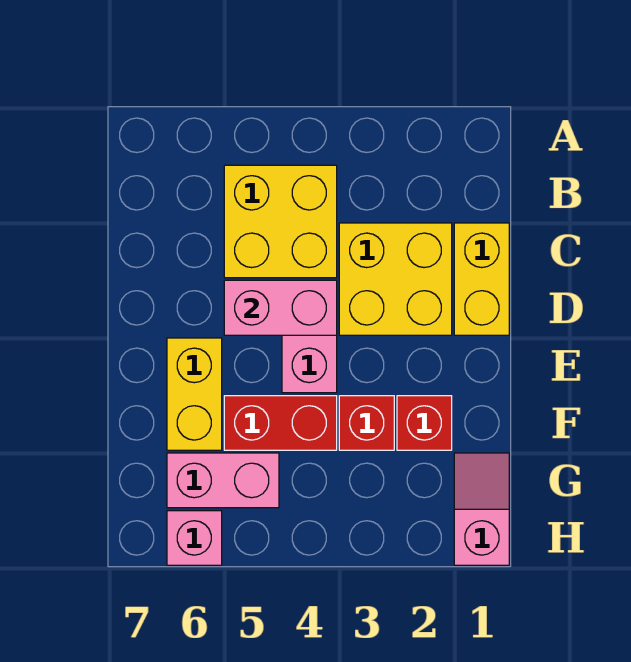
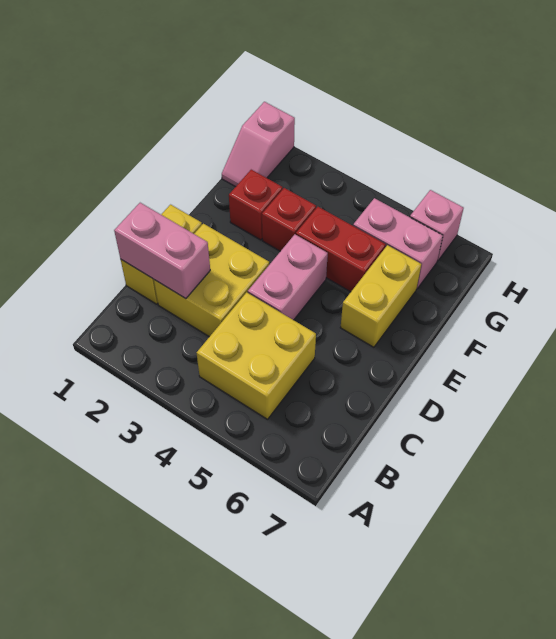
pink brick D4:D5 level 2 -> pink brick C1:C2 level 2

